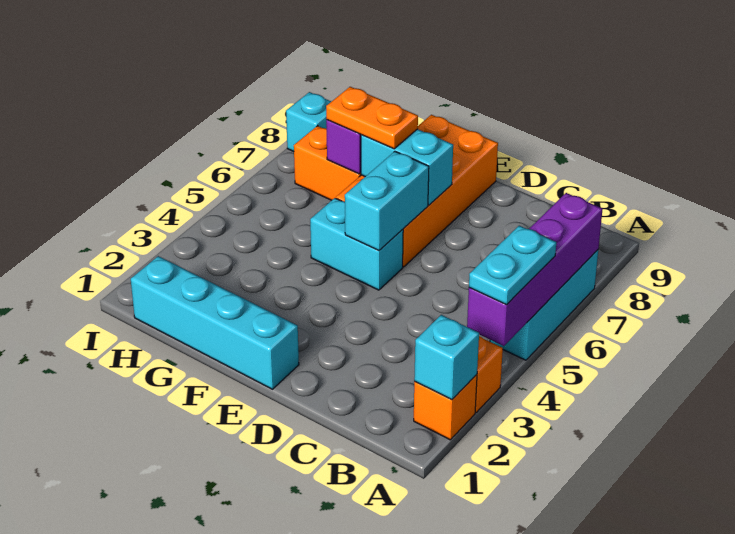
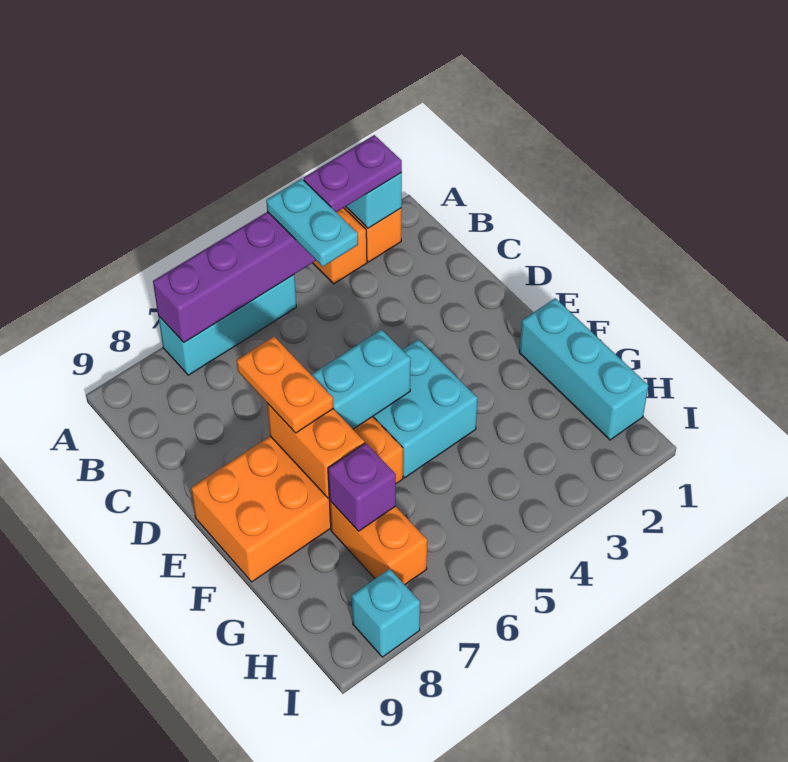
none -> purple plate A2:A3 level 3
cyan plate A4:A5 level 3 -> cyan plate A4:B4 level 3
cyan brick E1:H1 level 1 -> cyan brick F1:H1 level 1
cyan brick E5:F5 level 1 -> cyan brick E4:F5 level 1
cyan brick E7:F7 level 2 -> orange brick E7:F7 level 2
orange plate F7:G7 level 3 -> orange plate D7:E7 level 3

